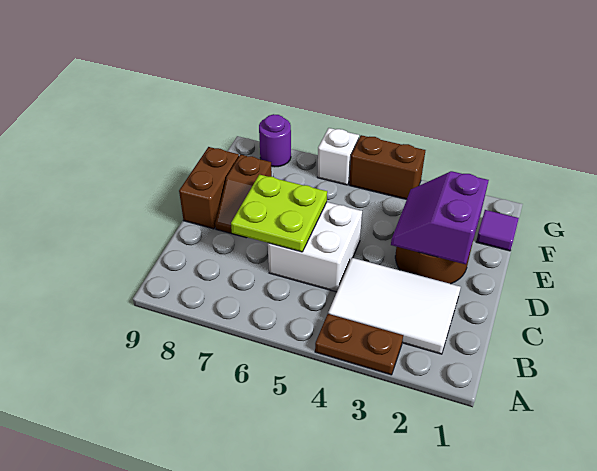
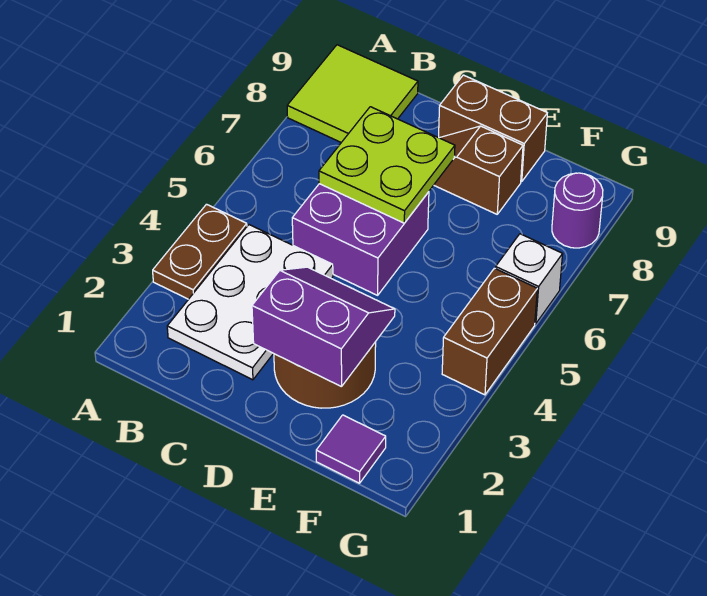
none -> lime tile A8:B9 level 1
white tile B2:C4 level 1 -> white plate B2:C4 level 1
white brick C5:D6 level 1 -> purple brick C5:D6 level 1

